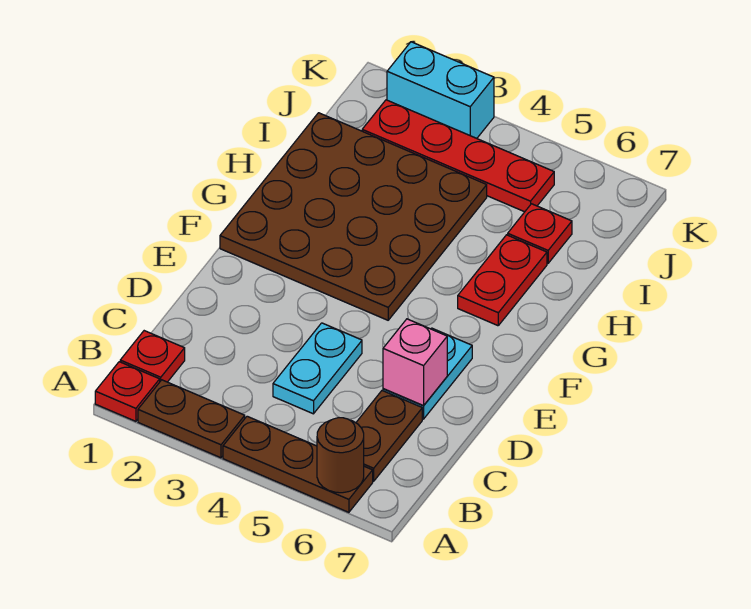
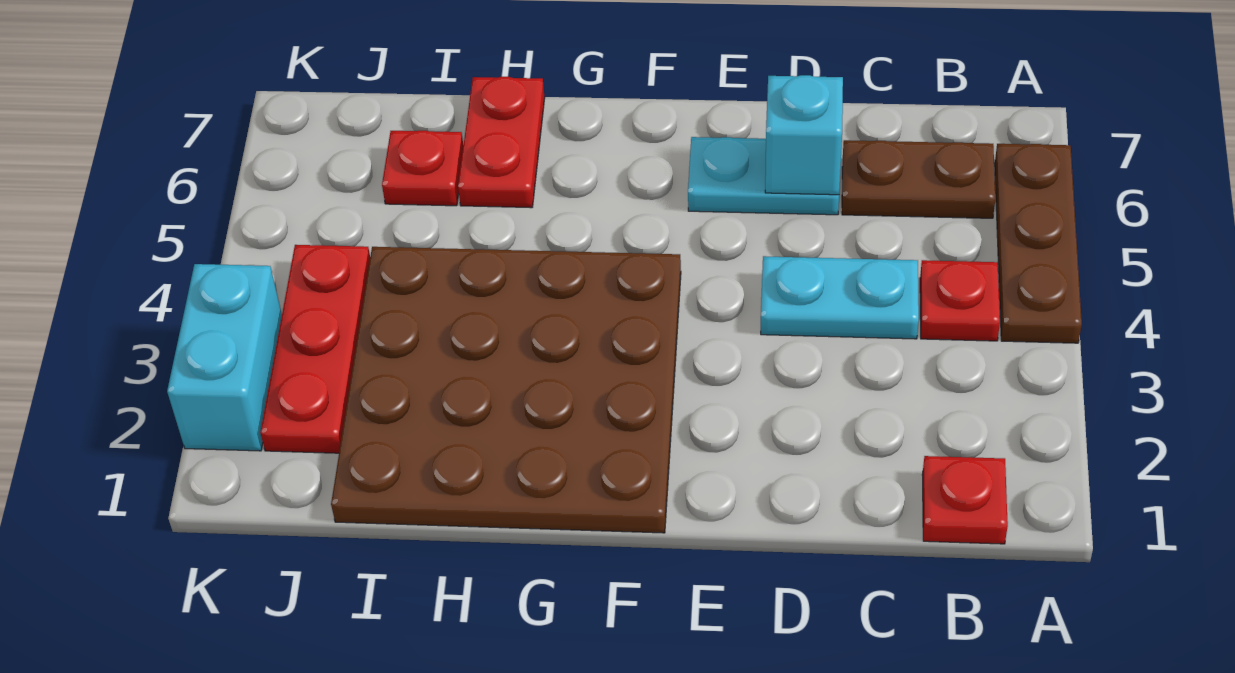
red plate A1 level 1 -> red plate B4 level 1
brown plate A2:A3 level 1 -> none
brown round brick A6 level 2 -> none
pink brick D6 level 2 -> cyan brick D6 level 2
red plate G6:H6 level 1 -> red plate H6:H7 level 1
red plate J2:J5 level 1 -> red plate J2:J4 level 1

